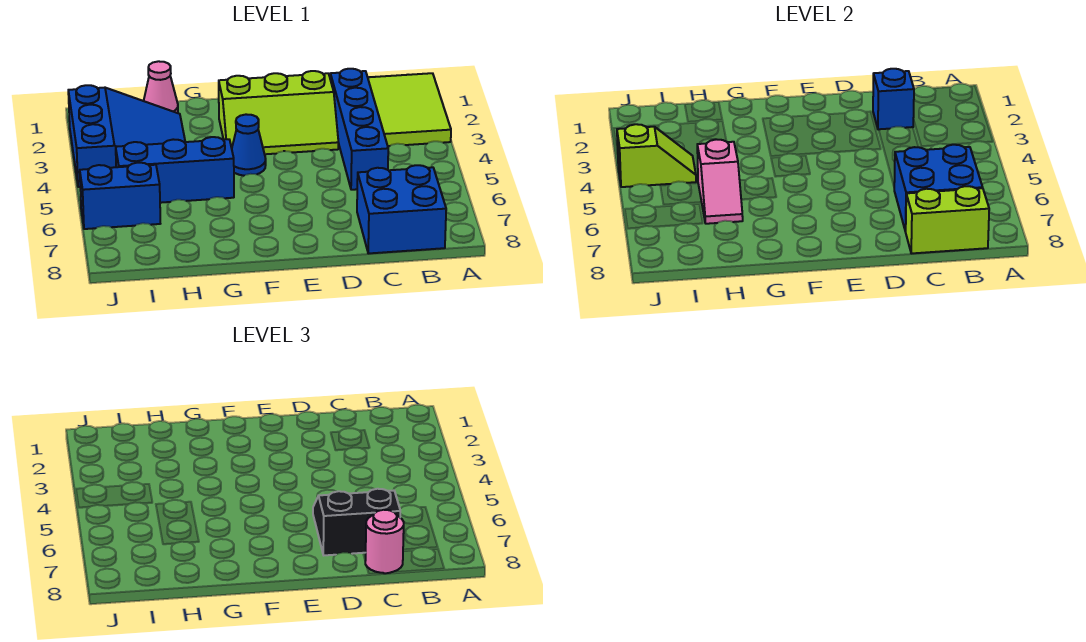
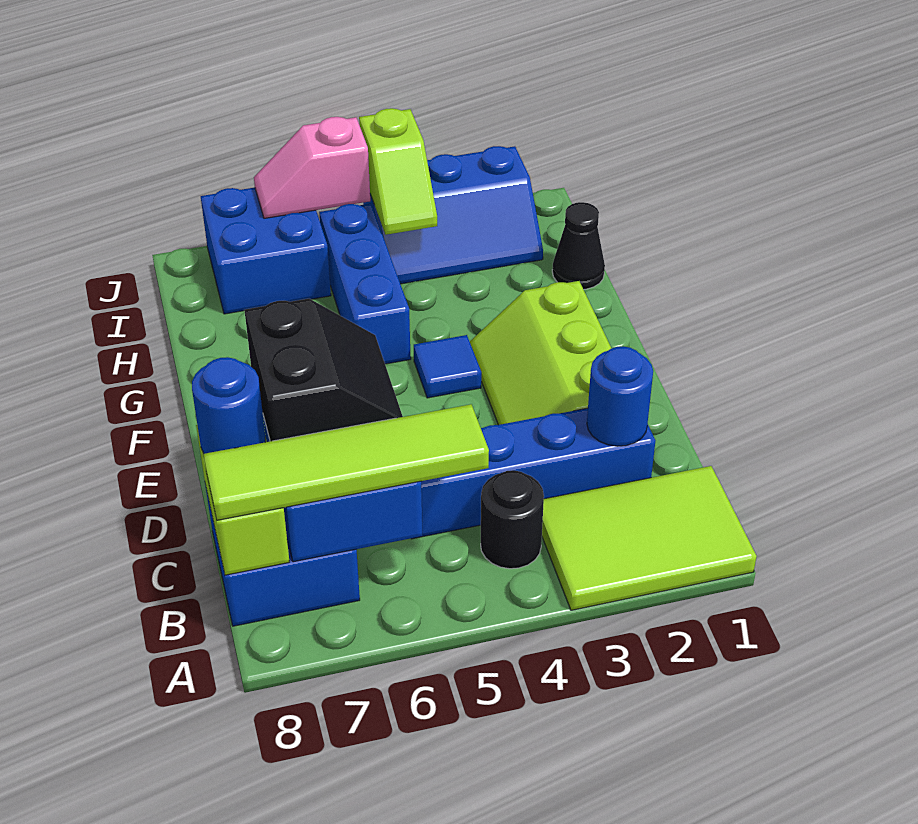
none -> black round brick B4 level 1
none -> lime tile B5:B8 level 3
blue brick C2 level 2 -> blue round brick C2 level 2
pink round brick C8 level 3 -> blue round brick C8 level 3
blue cone F4 level 1 -> blue tile F4 level 1
pink cone H1 level 1 -> black cone H1 level 1
blue slope H2:J4 level 1 top J -> blue slope I2:J4 level 1 top J
pink slope H5:H6 level 2 top 5 -> pink slope J5:J6 level 2 top 5
blue brick I6:J6 level 1 -> blue brick I6:J7 level 1

